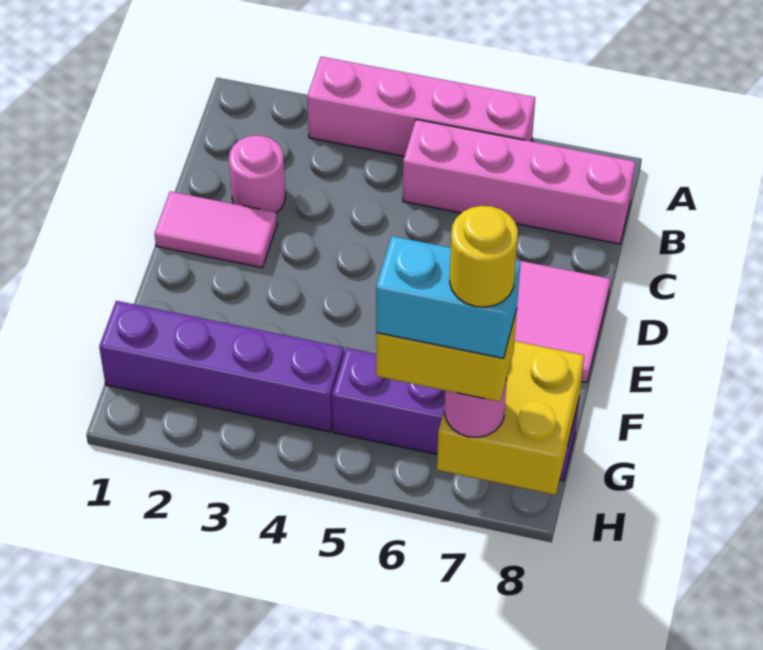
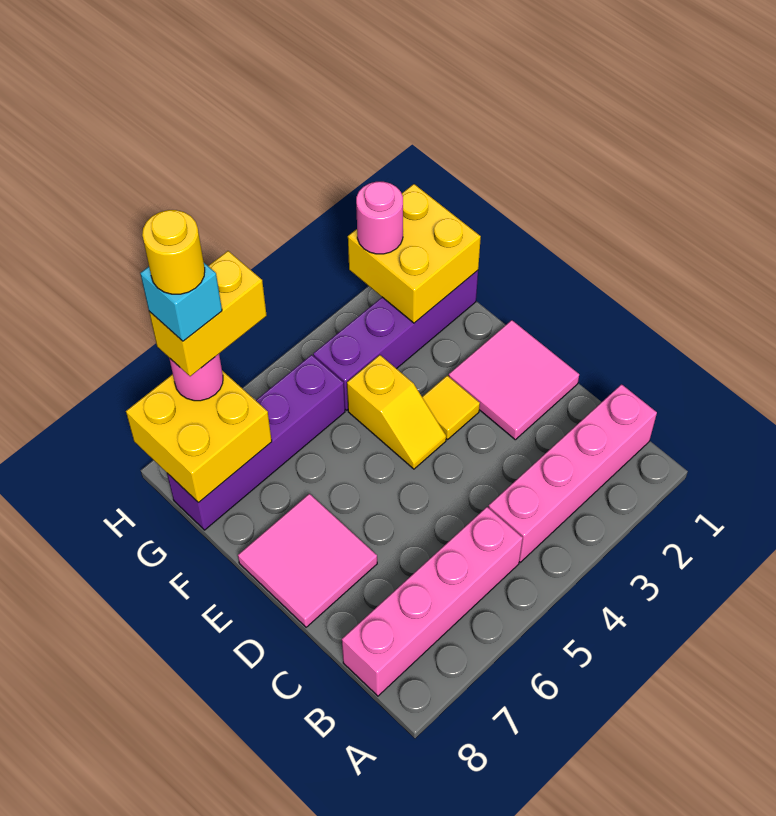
pink brick A3:A6 level 1 -> pink brick B1:B4 level 1
pink round brick C2 level 1 -> pink round brick H2 level 3
pink tile D1:D2 level 1 -> pink tile D1:E2 level 1
none -> yellow tile E3 level 1
none -> yellow slope E4:F4 level 1 top F
none -> yellow brick G1:H2 level 2
cyan brick H6:H7 level 5 -> cyan brick H7 level 5

